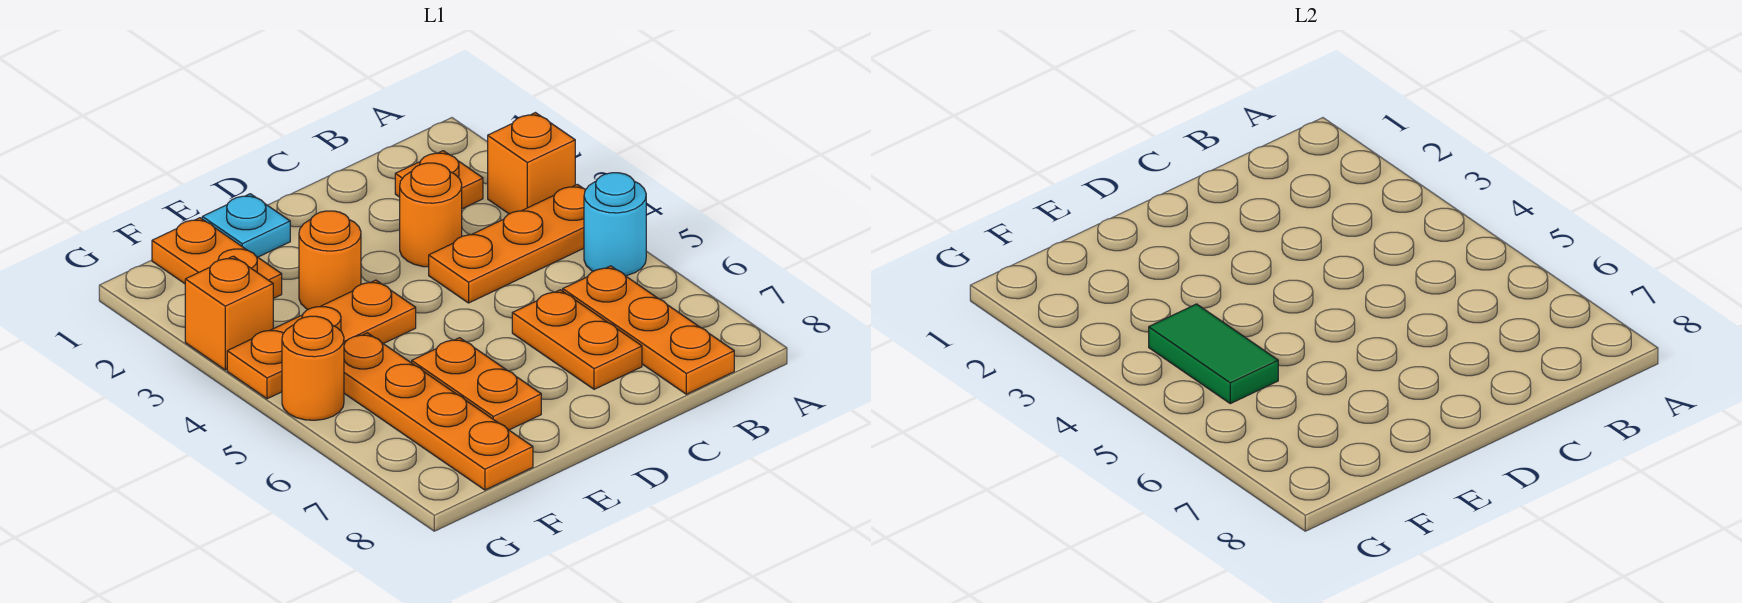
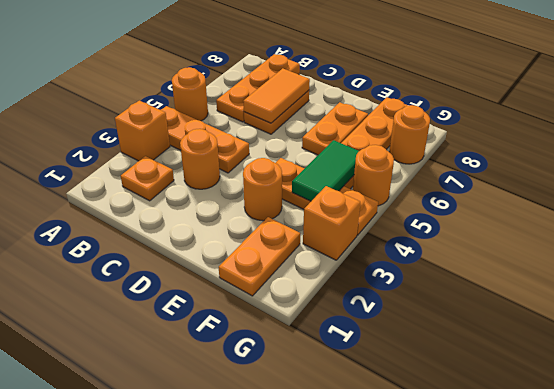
cyan round brick A5 level 1 -> orange round brick A5 level 1
none -> orange tile C6:C7 level 2
cyan plate E1 level 1 -> none
none -> orange round brick G7 level 1

